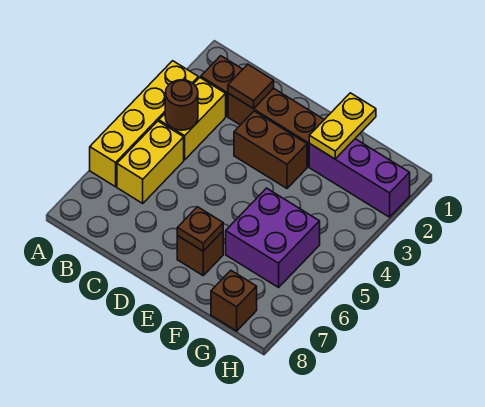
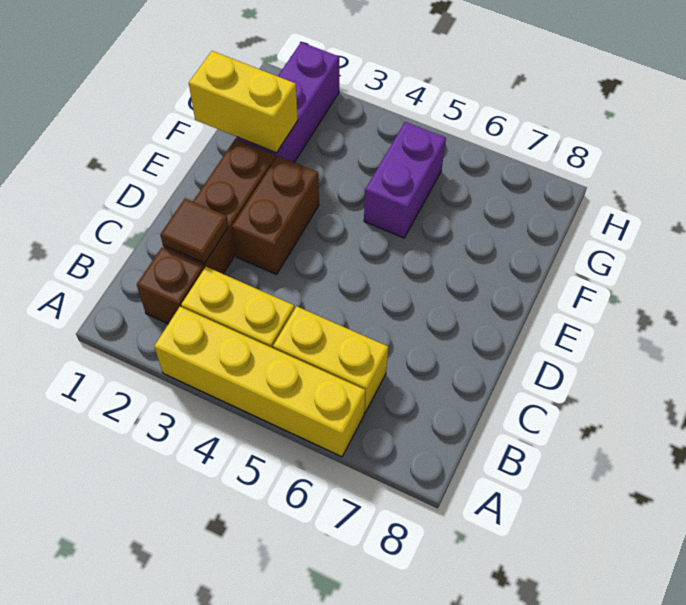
brown round brick B4 level 2 -> none
brown brick E7 level 1 -> none
brown plate E7 level 2 -> none
yellow plate F1:F2 level 2 -> yellow brick F1:F2 level 2
purple brick F5:G6 level 1 -> purple brick F5:G5 level 1
brown brick G8 level 1 -> none

